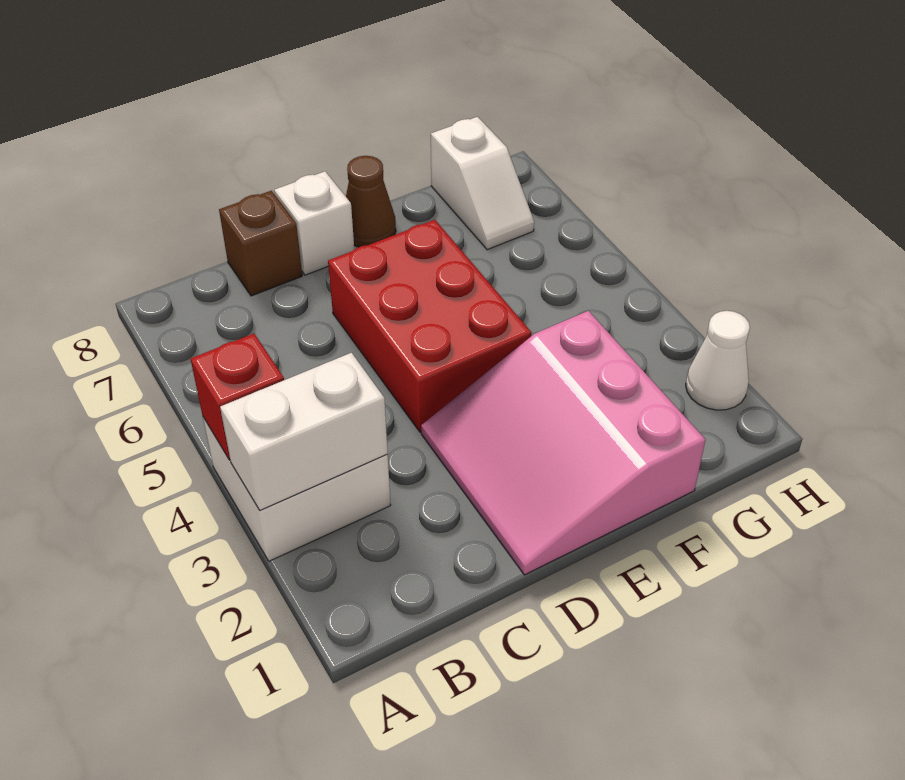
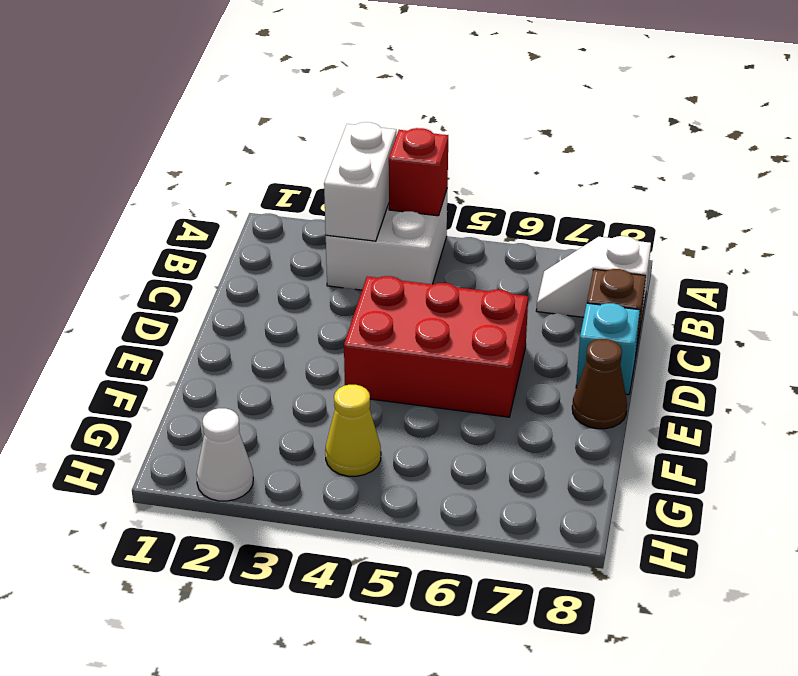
pink slope D1:F3 level 1 top F -> none
white brick D8 level 1 -> cyan brick D8 level 1
none -> yellow cone G4 level 1
white slope G7:G8 level 1 top 8 -> white slope B7:B8 level 1 top 8

